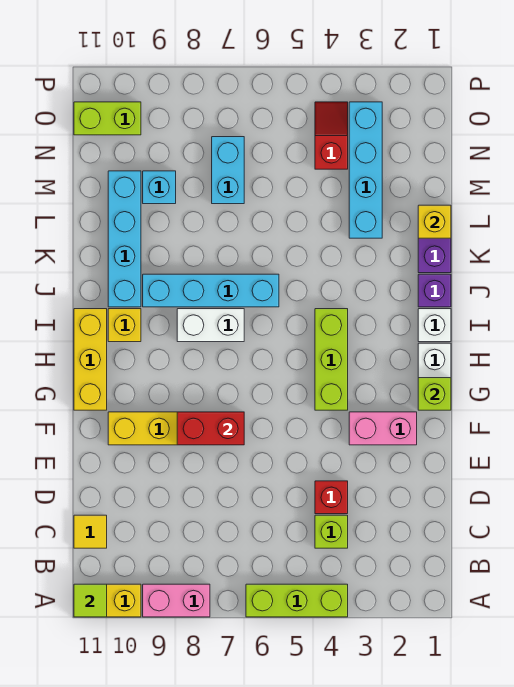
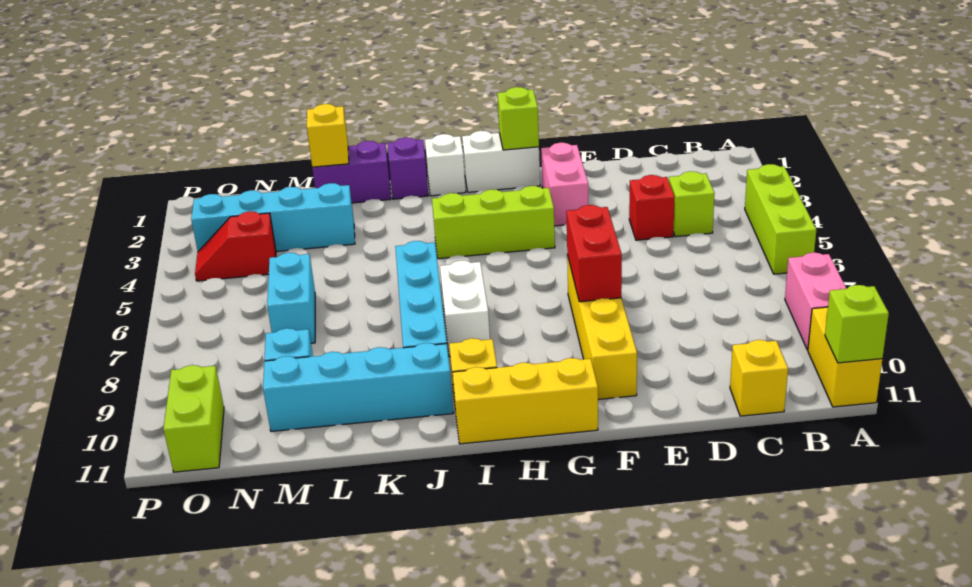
lime tile A11 level 2 -> lime brick A11 level 2
yellow tile C11 level 1 -> yellow brick C11 level 1
cyan brick M7:N7 level 1 -> cyan brick M6:M7 level 1

